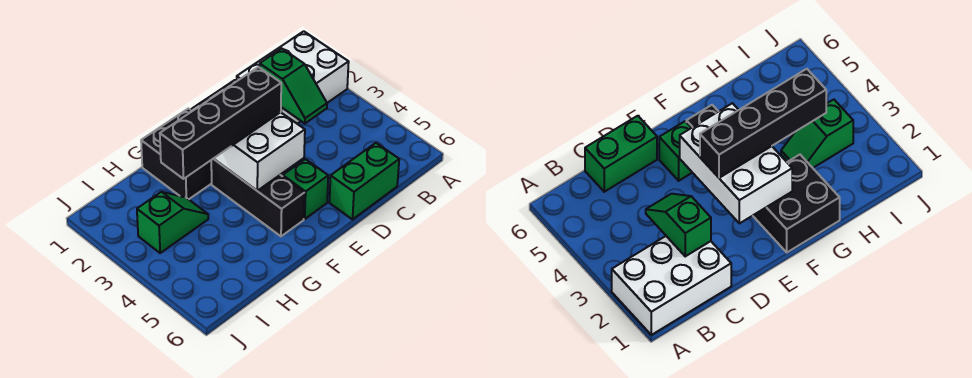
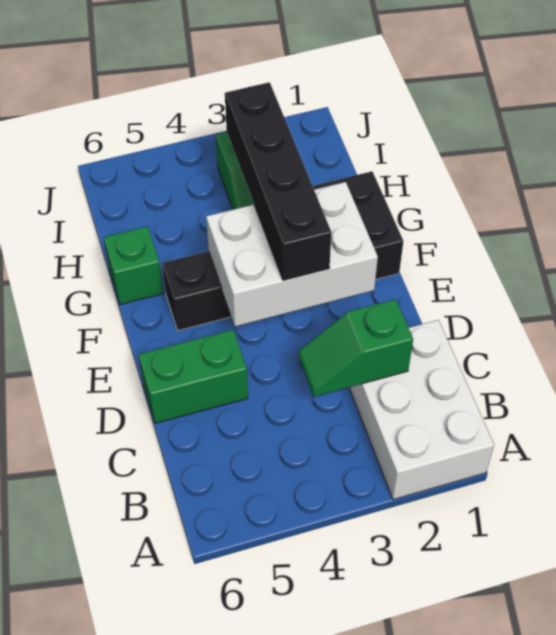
green brick C6:D6 level 1 -> green brick D5:D6 level 1
green brick E5 level 1 -> green brick G6 level 1

